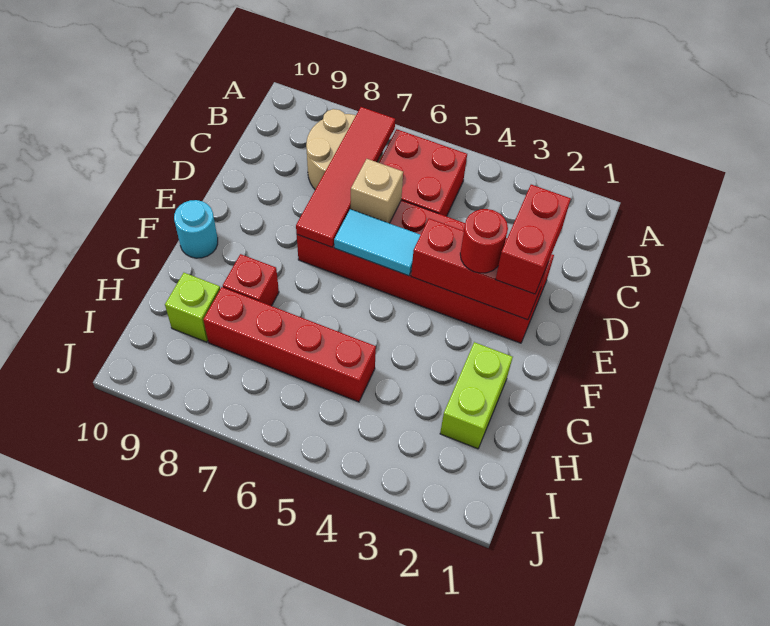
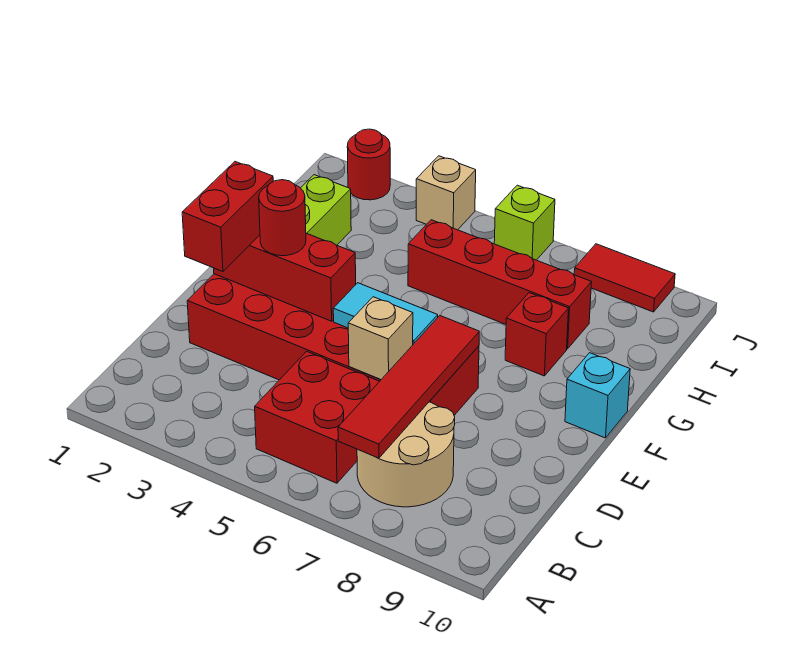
cyan round brick F10 level 1 -> cyan brick F10 level 1
lime brick H9 level 1 -> lime brick J6 level 1
none -> red round brick J2 level 1
none -> tan brick J4 level 1
none -> red tile J8:J9 level 1

